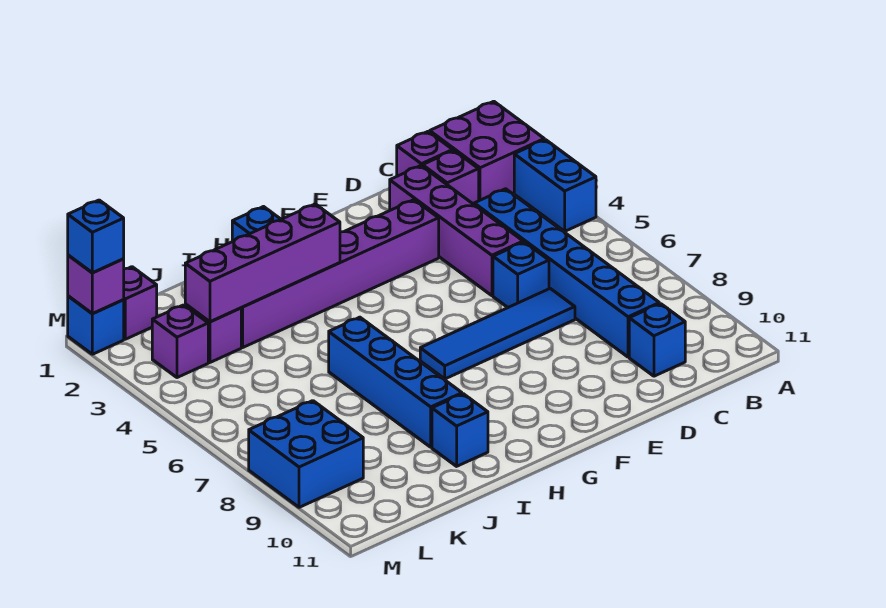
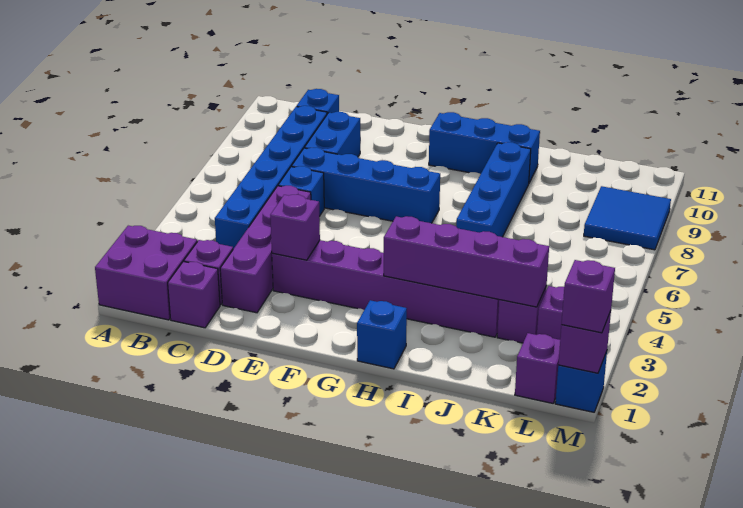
blue brick A3:A4 level 1 -> blue brick D8:D9 level 1
blue tile D7:G7 level 1 -> blue brick D7:G7 level 1
none -> purple brick E3 level 2
blue brick I10 level 1 -> blue brick G10:I10 level 1
blue brick L8:M9 level 1 -> blue tile L8:M9 level 1
blue brick M1 level 3 -> purple brick M1 level 3

